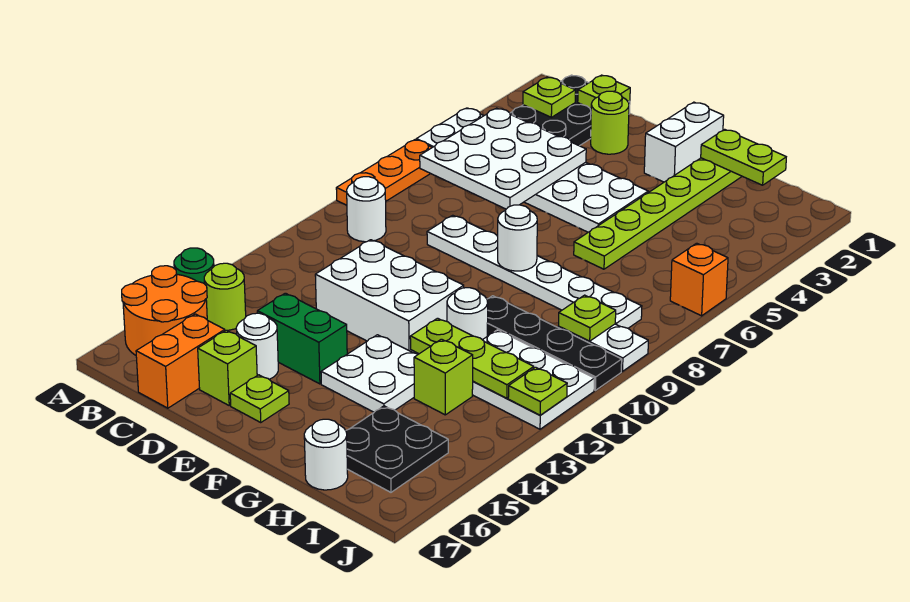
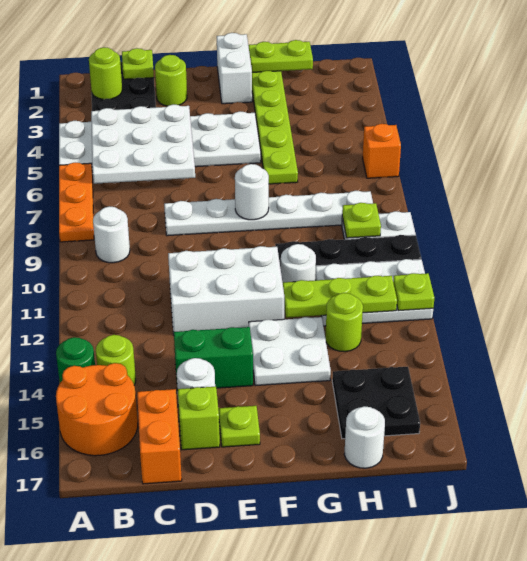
lime plate B2 level 2 -> lime round brick B2 level 2
lime brick H13 level 1 -> lime round brick H13 level 1

